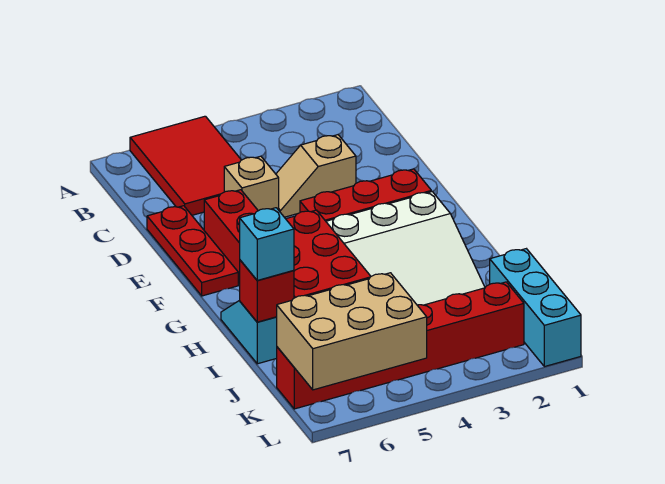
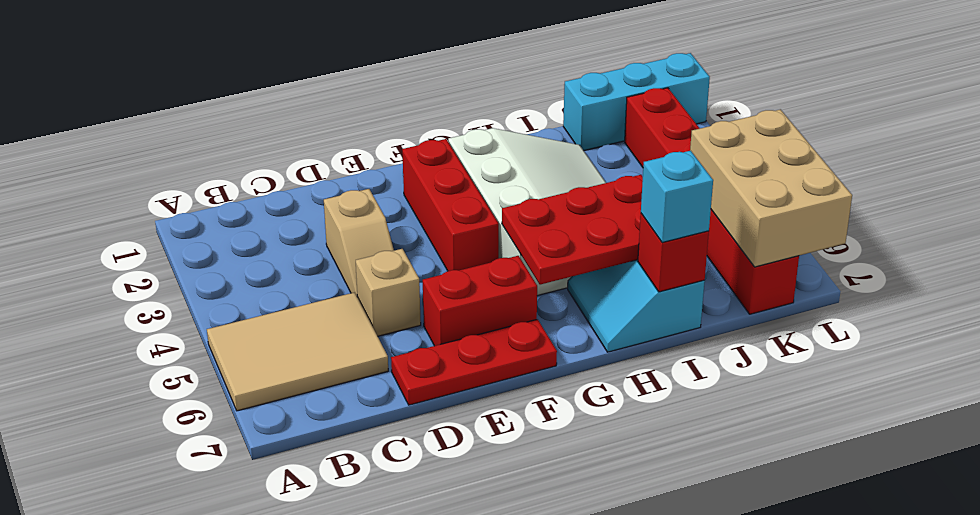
red tile A5:C6 level 1 -> tan tile A5:C6 level 1

